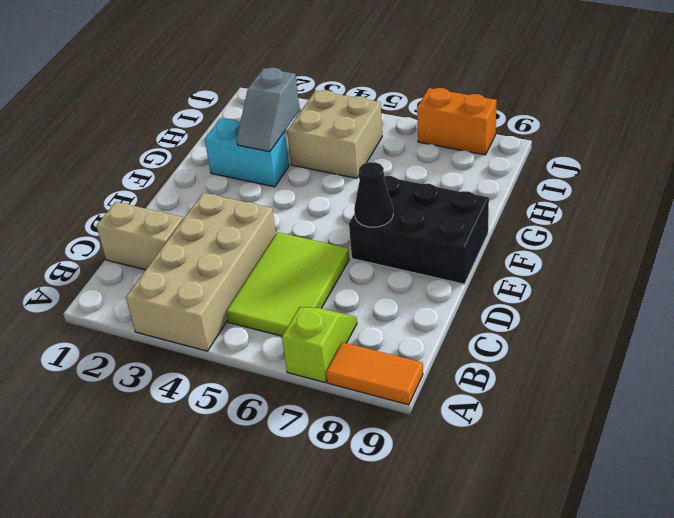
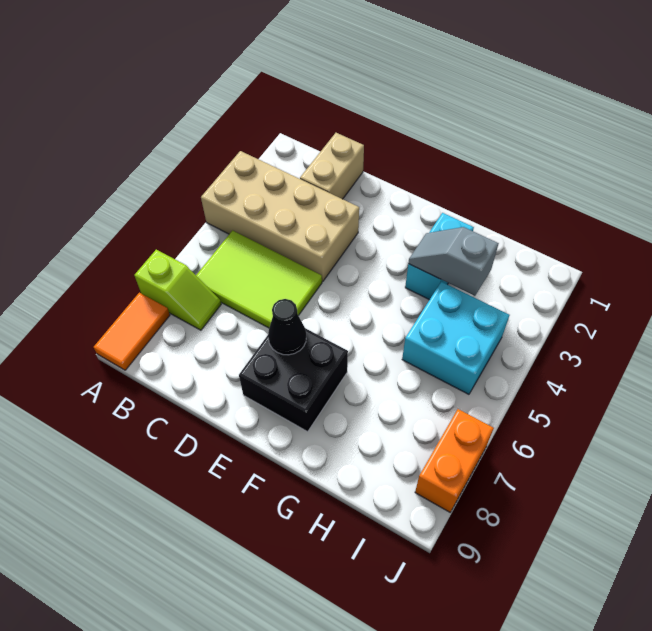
black brick E7:F9 level 1 -> black brick E7:F8 level 1
tan brick H4:I5 level 1 -> cyan brick H4:I5 level 1

